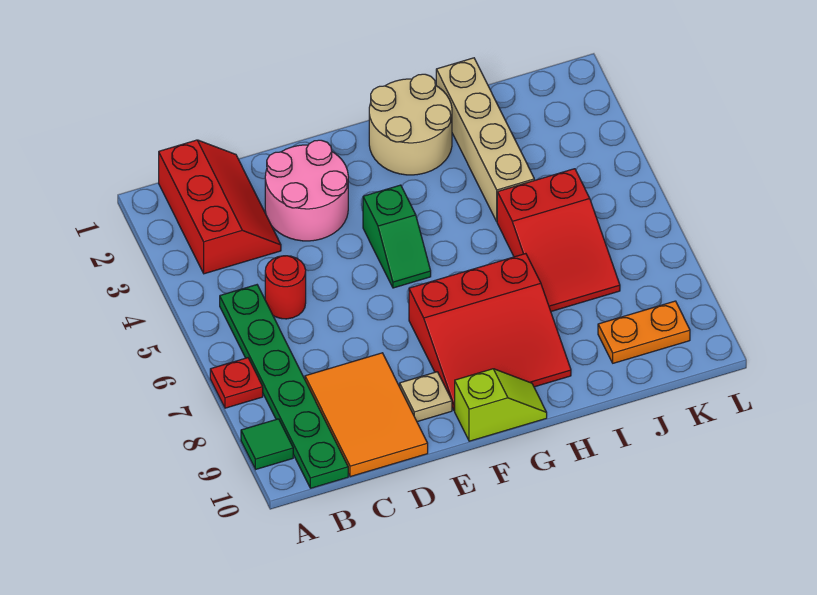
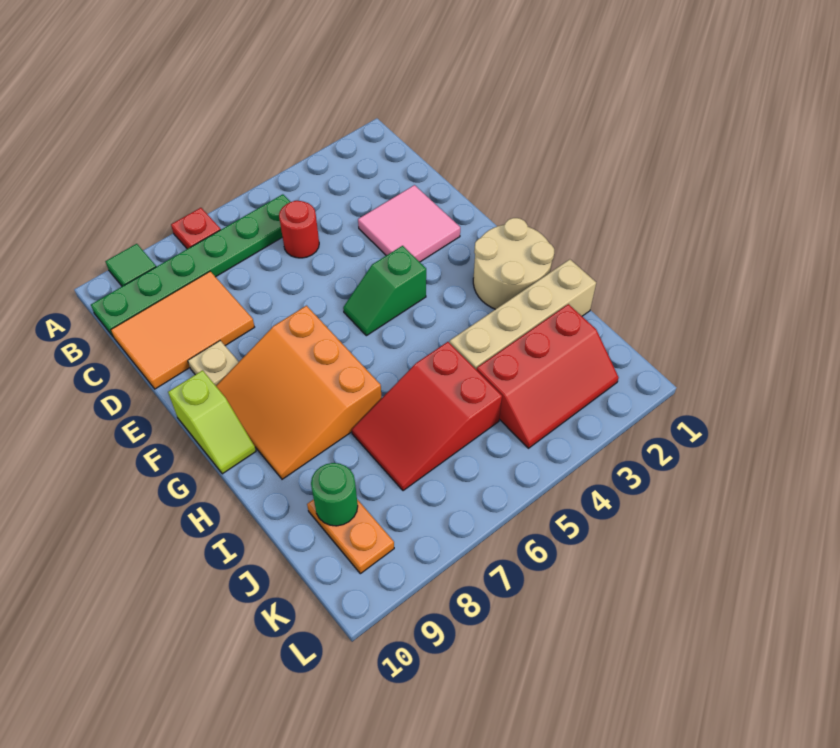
red slope B1:C3 level 1 top B -> red slope J2:K4 level 1 top J
pink round brick D2:E3 level 1 -> pink tile D2:E3 level 1
red slope F7:H9 level 1 top 7 -> orange slope F7:H9 level 1 top 7
none -> green round brick J9 level 2

